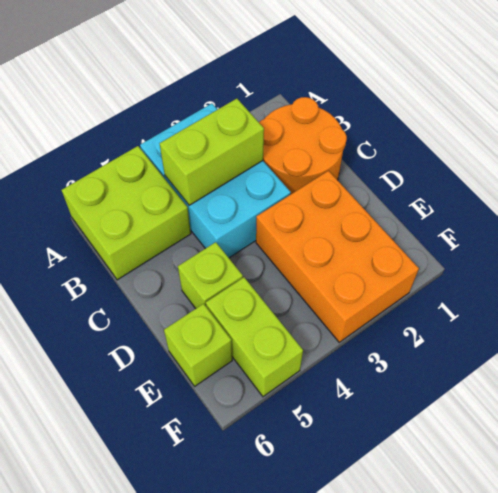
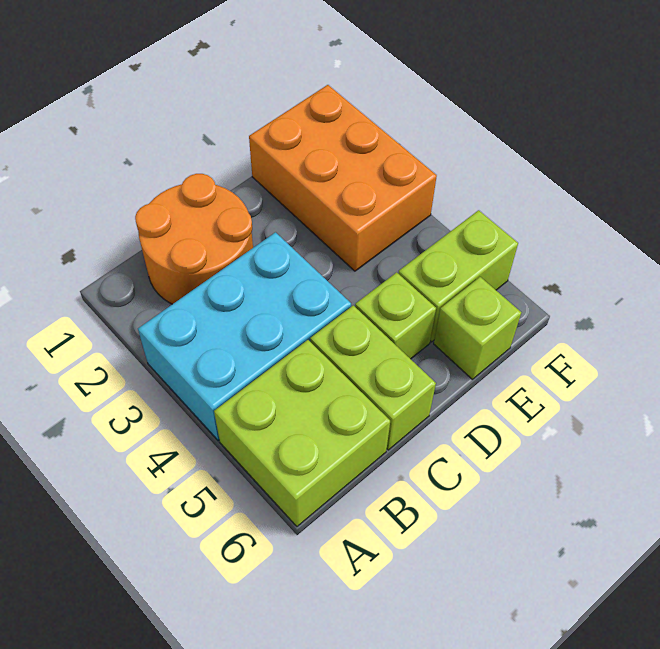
lime brick B3:B4 level 2 -> lime brick C5:C6 level 1
orange brick D2:F3 level 1 -> orange brick E1:F3 level 1

